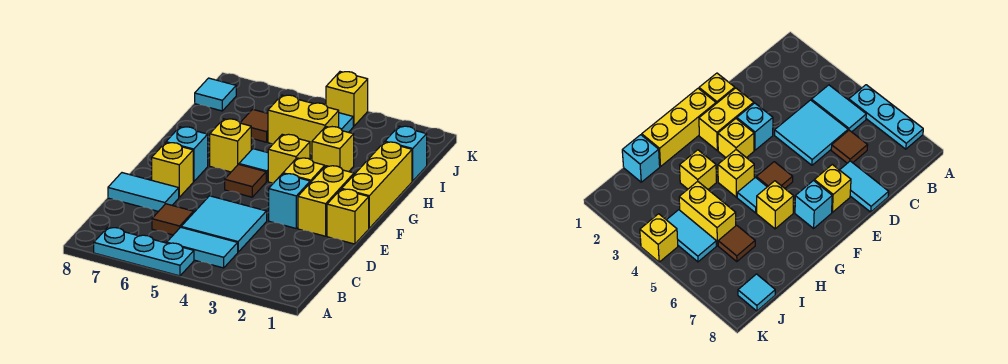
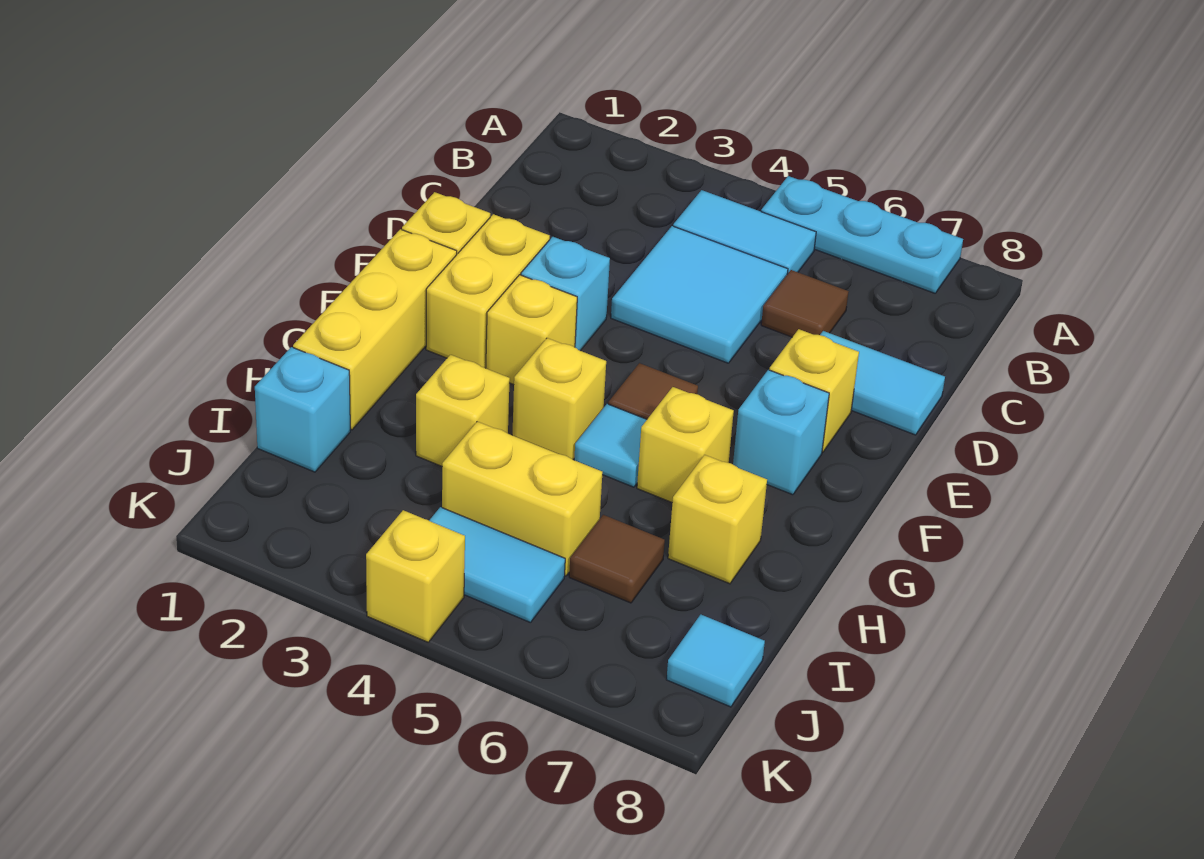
none -> yellow brick H7 level 1

